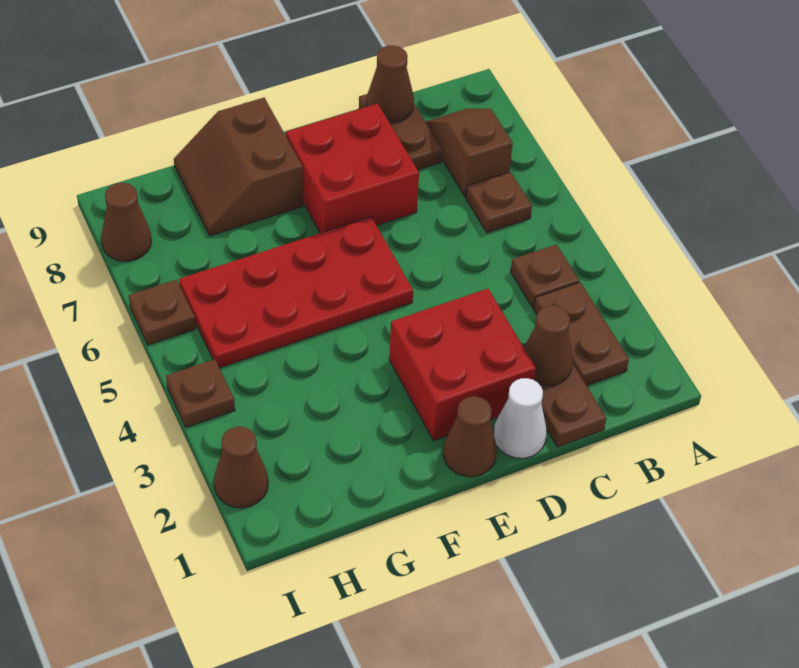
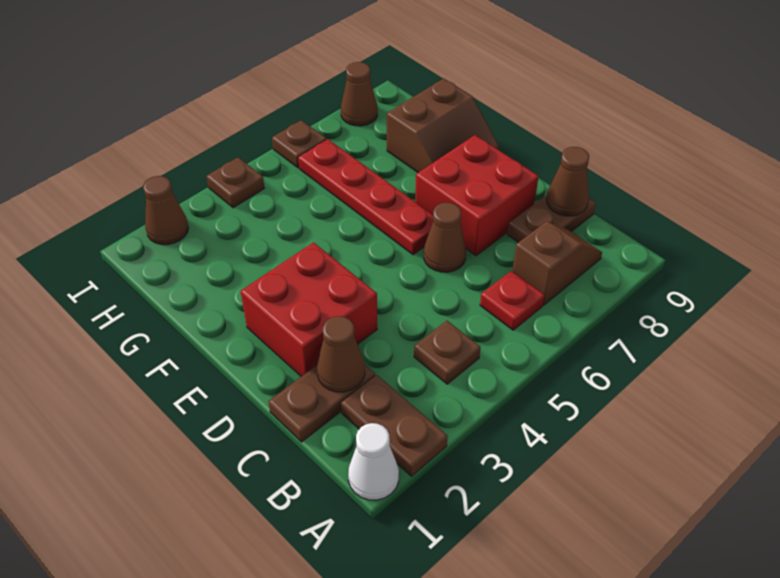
brown plate B2:B3 level 1 -> brown plate A2:B2 level 1
brown plate B6 level 1 -> red plate B6 level 1
white cone D1 level 1 -> white cone A1 level 1
brown cone E1 level 1 -> brown cone D6 level 1
red plate E5:H6 level 1 -> red plate E6:H6 level 1
brown slope F8:G9 level 1 top F -> brown slope F8:G9 level 1 top G

